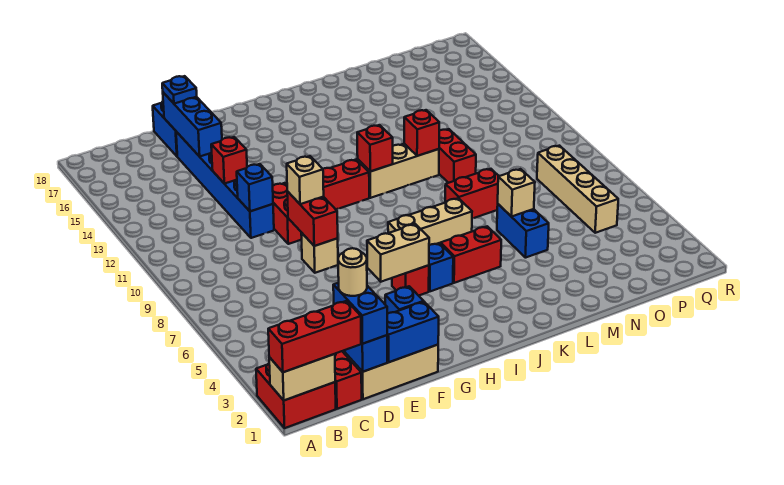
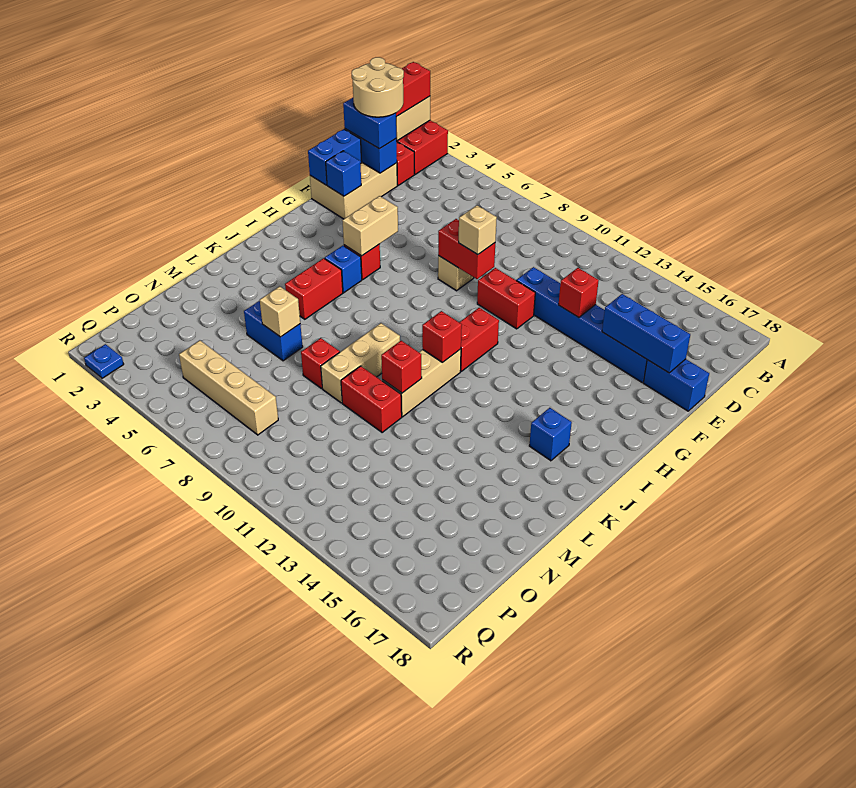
tan round brick D2 level 4 -> tan round brick C1:D2 level 4
blue brick E11 level 2 -> blue brick J16 level 1
blue plate E17 level 3 -> blue plate R2 level 1
tan brick I7:K7 level 1 -> tan brick K9:M9 level 1
red brick L8:M8 level 1 -> red brick M8 level 1

